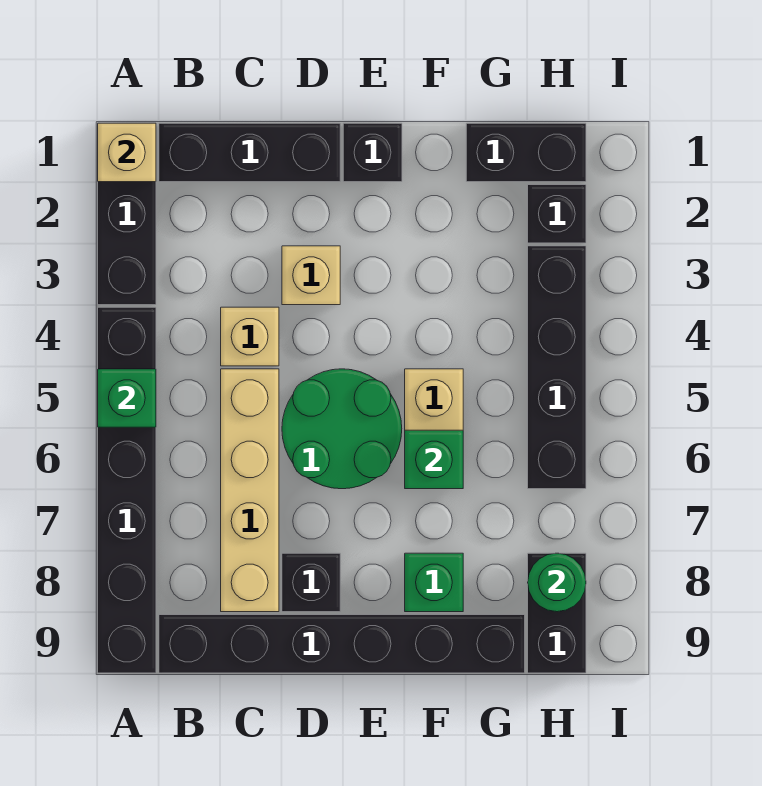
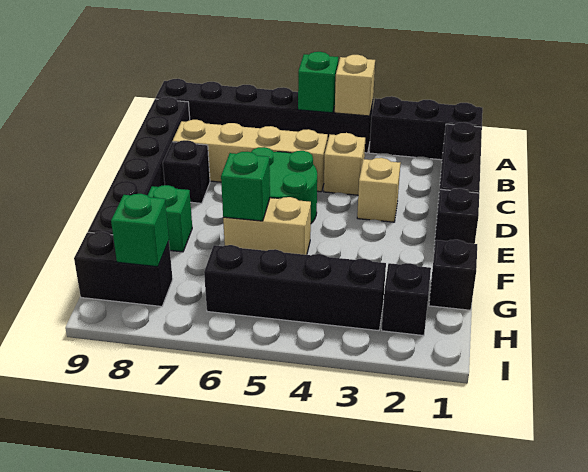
tan brick A1 level 2 -> tan brick A4 level 2
black brick G1:H1 level 1 -> black brick G1 level 1
green round brick H8 level 2 -> green brick H8 level 2

